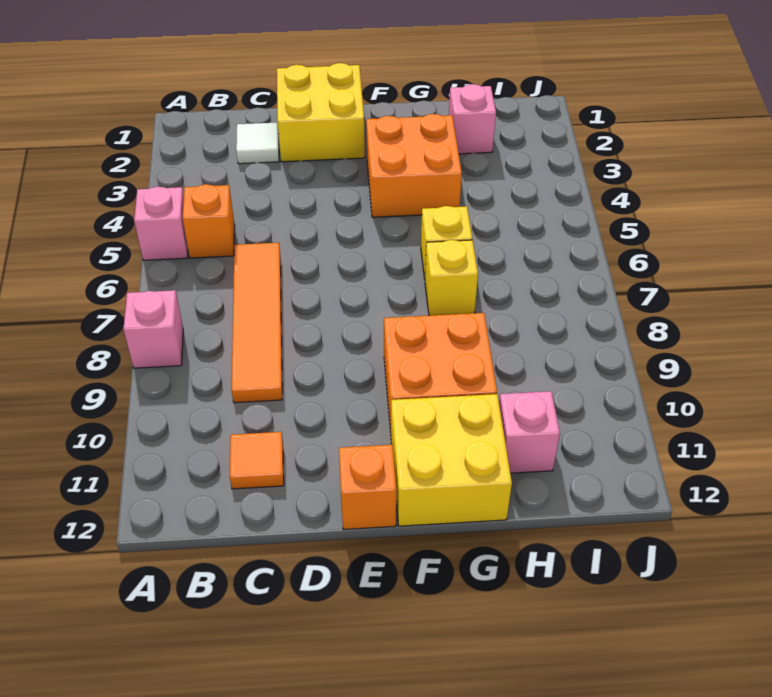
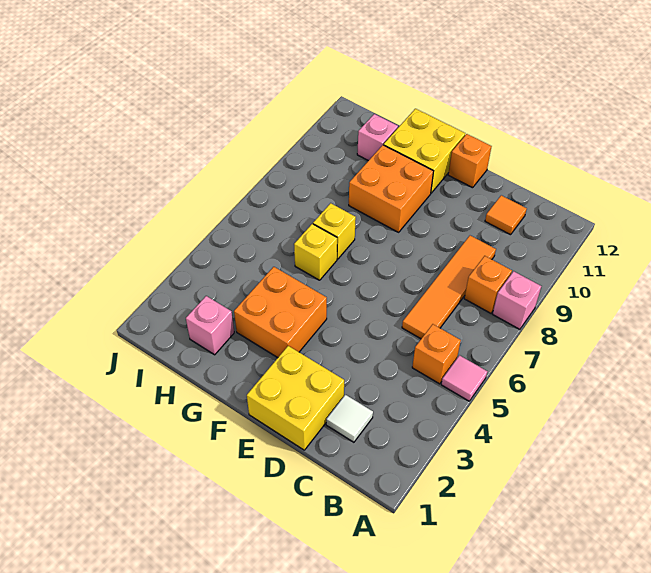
pink brick A5 level 1 -> pink tile A5 level 1
none -> orange brick B8 level 1

